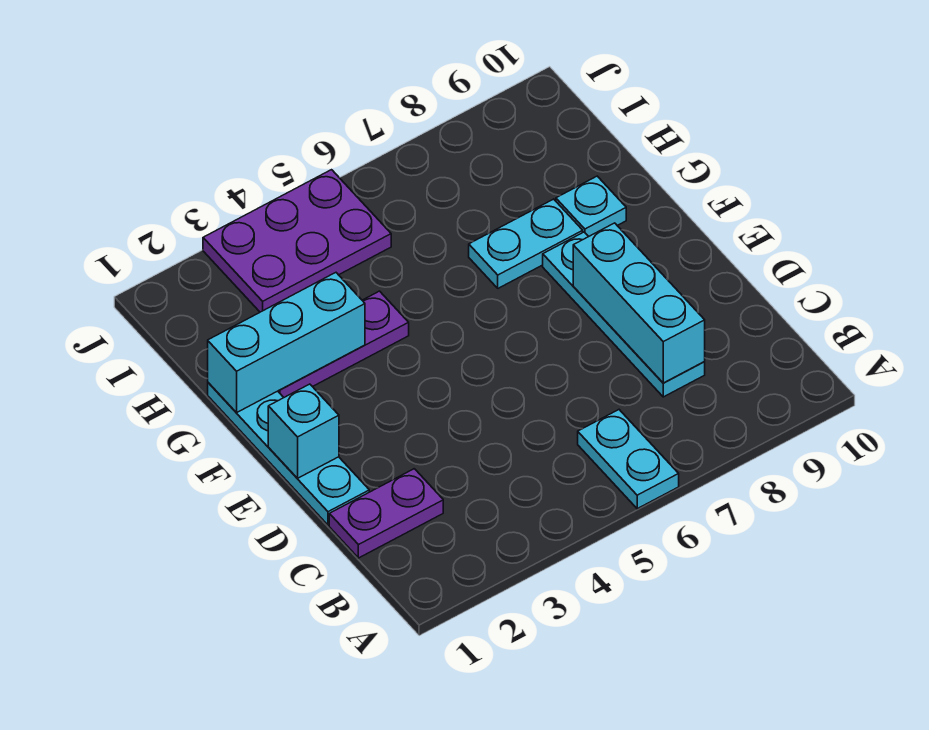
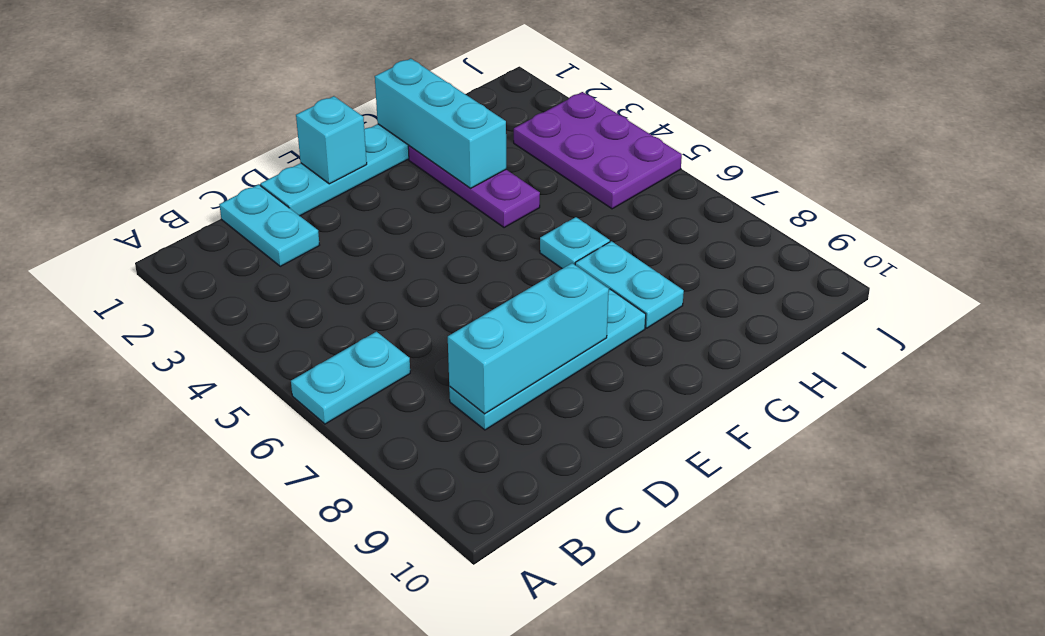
purple plate C1:C2 level 1 -> cyan plate C1:C2 level 1
cyan plate G9 level 1 -> cyan plate G6 level 1

